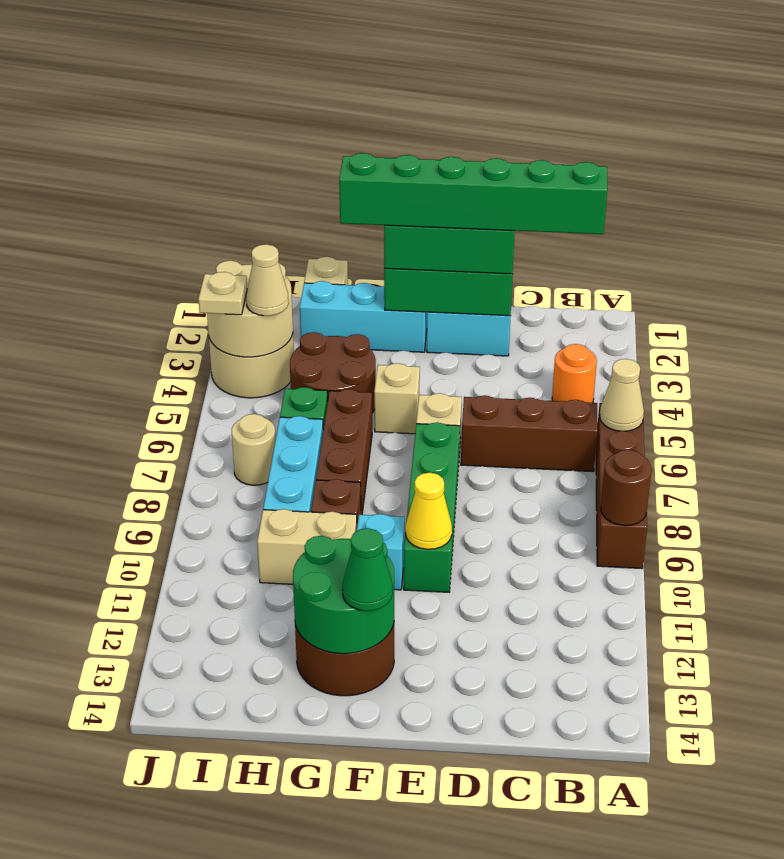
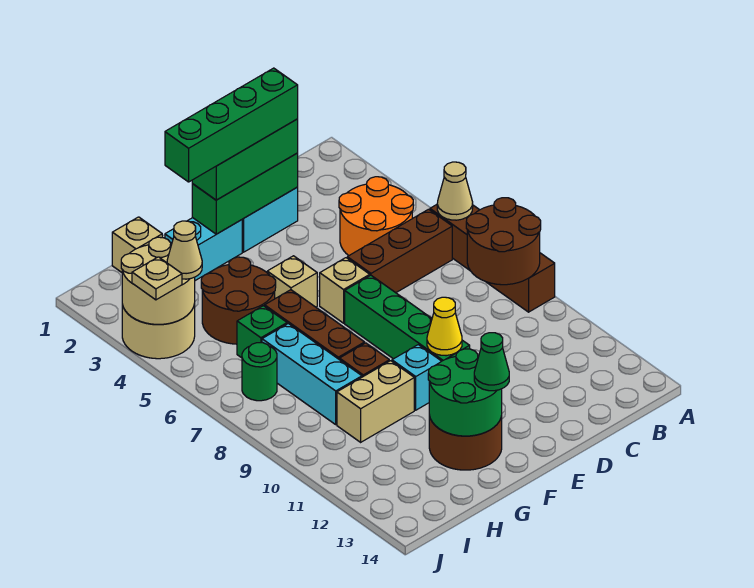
brown round brick A9 level 2 -> brown round brick A8:B9 level 2
green brick B2:G2 level 4 -> green brick D2:G2 level 4
orange round brick B4 level 1 -> orange round brick B4:C5 level 1
cyan brick F2:H2 level 1 -> cyan brick F2:G2 level 1
tan round brick I7 level 1 -> green round brick I7 level 1

